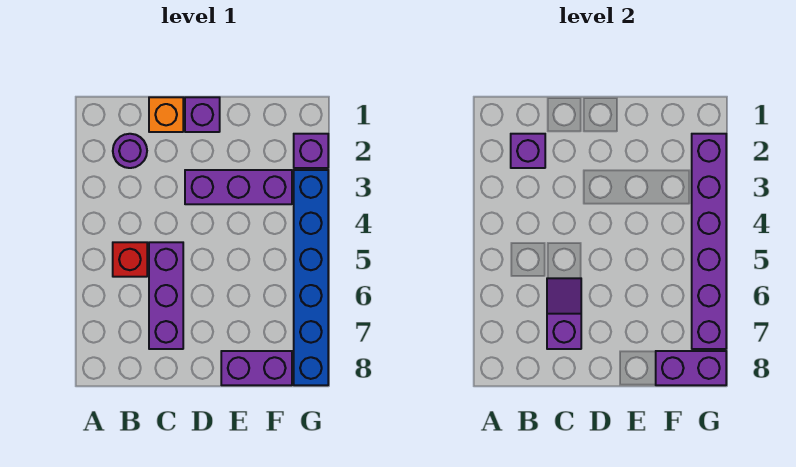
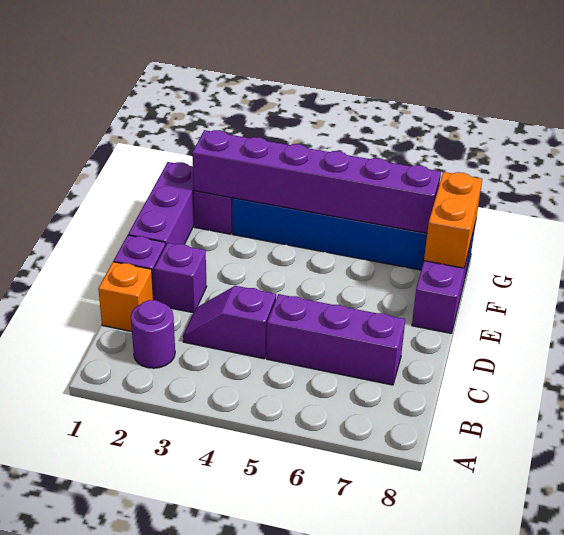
purple brick B2 level 2 -> purple brick D2 level 1
red brick B5 level 1 -> none
purple slope C6:C7 level 2 top 7 -> purple slope C3:C4 level 1 top 4
purple brick D3:F3 level 1 -> purple brick E1:G1 level 1
purple brick F8:G8 level 2 -> orange brick F8:G8 level 2

